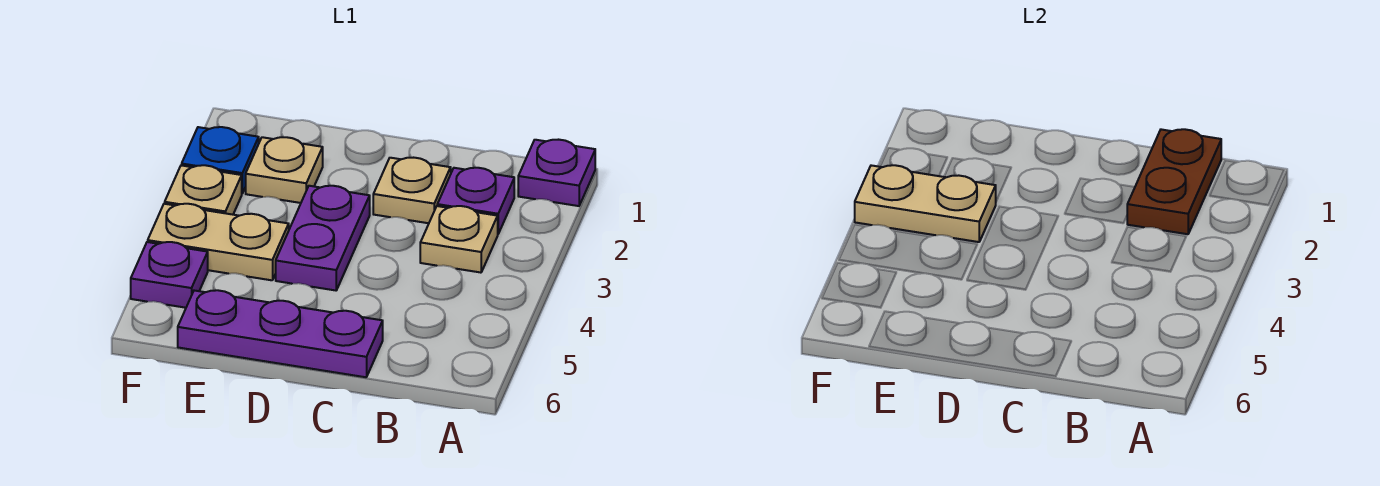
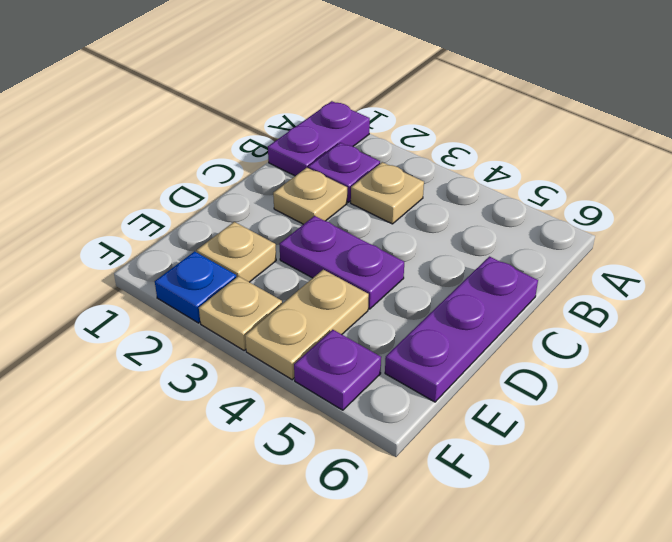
purple plate A1 level 1 -> purple plate A1:B1 level 1
brown plate B1:B2 level 2 -> none
tan plate E3:F3 level 2 -> none

